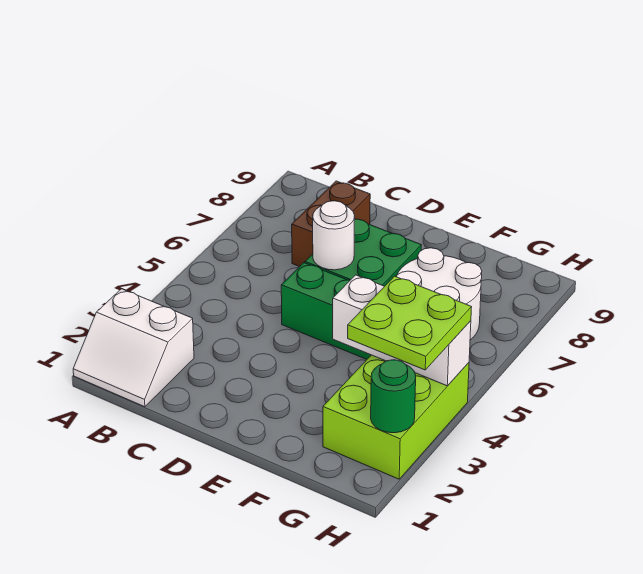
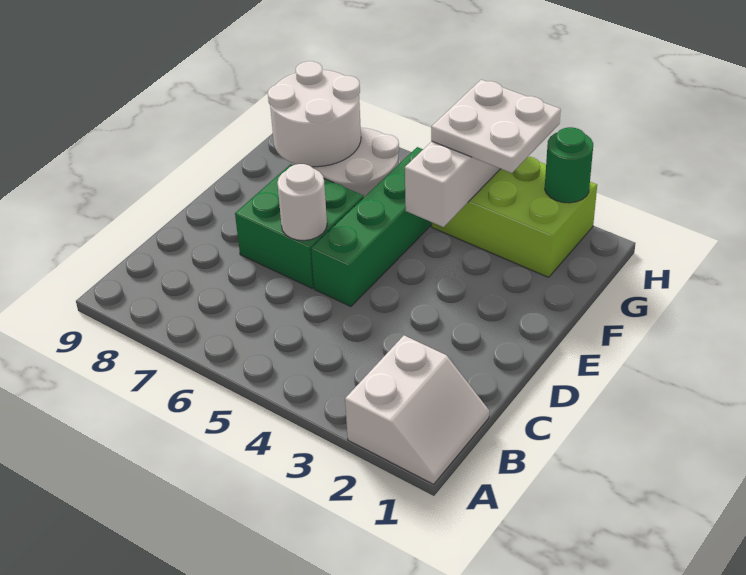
brown brick C7:C8 level 1 -> none
none -> white round brick F7:G8 level 2
lime plate G3:H4 level 3 -> white plate G3:H4 level 3

